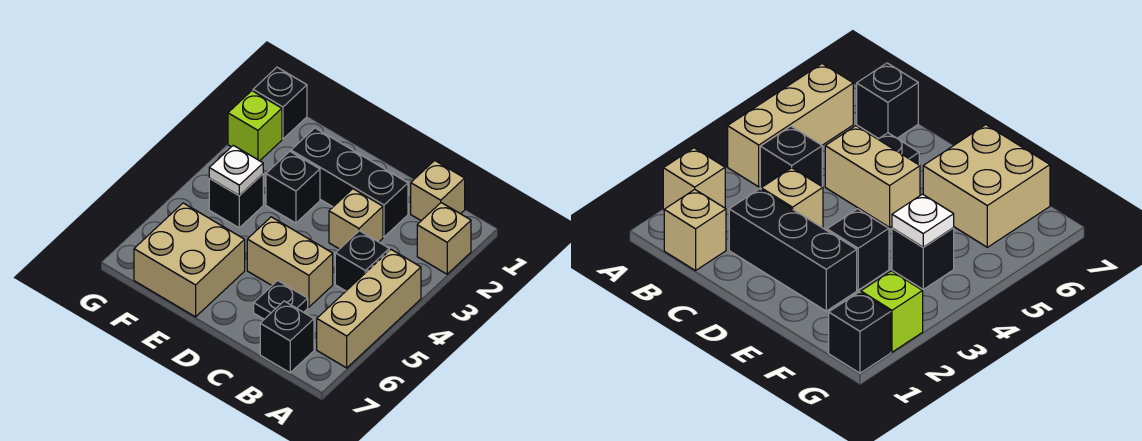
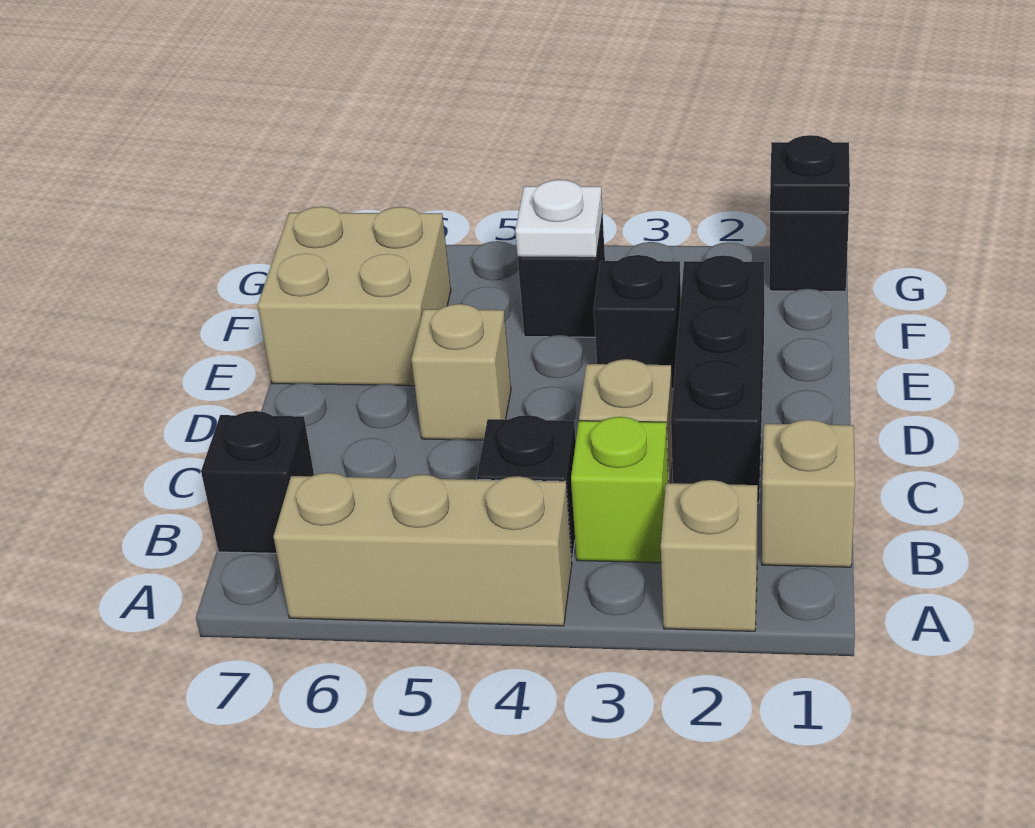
tan brick C5:D5 level 1 -> tan brick D5 level 1
black plate C6 level 1 -> black plate G1 level 2
lime brick G2 level 1 -> lime brick B3 level 1

